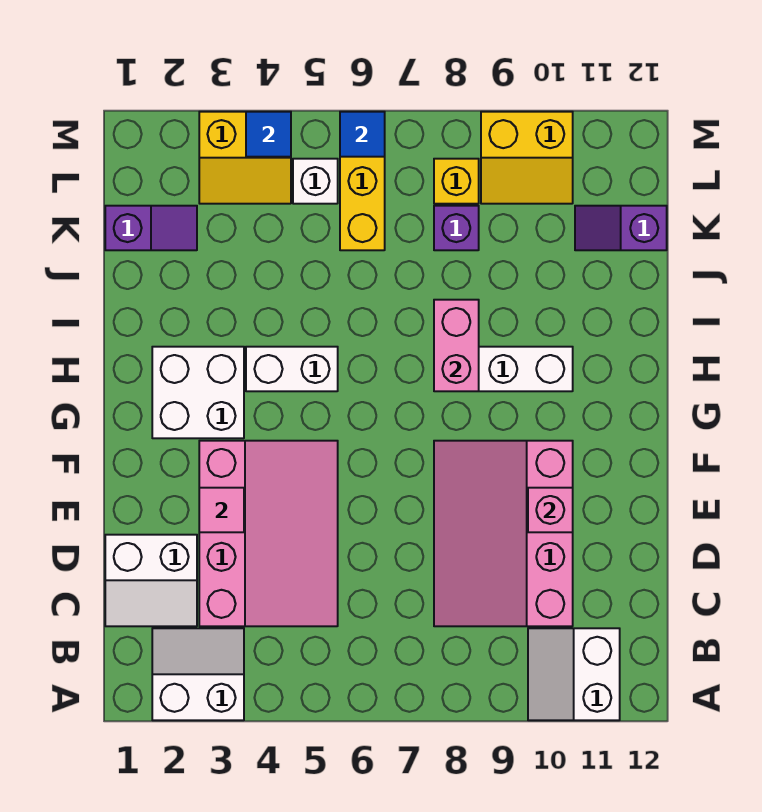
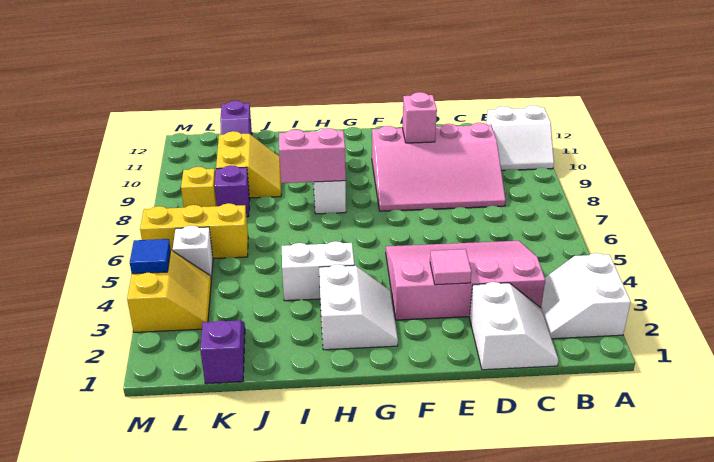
white brick G2:H3 level 1 -> white slope G2:H3 level 1 top H
white brick H4:H5 level 1 -> white brick H4:I4 level 1
yellow slope L9:M10 level 1 top M -> yellow slope J9:K10 level 1 top K
blue tile M6 level 2 -> none

